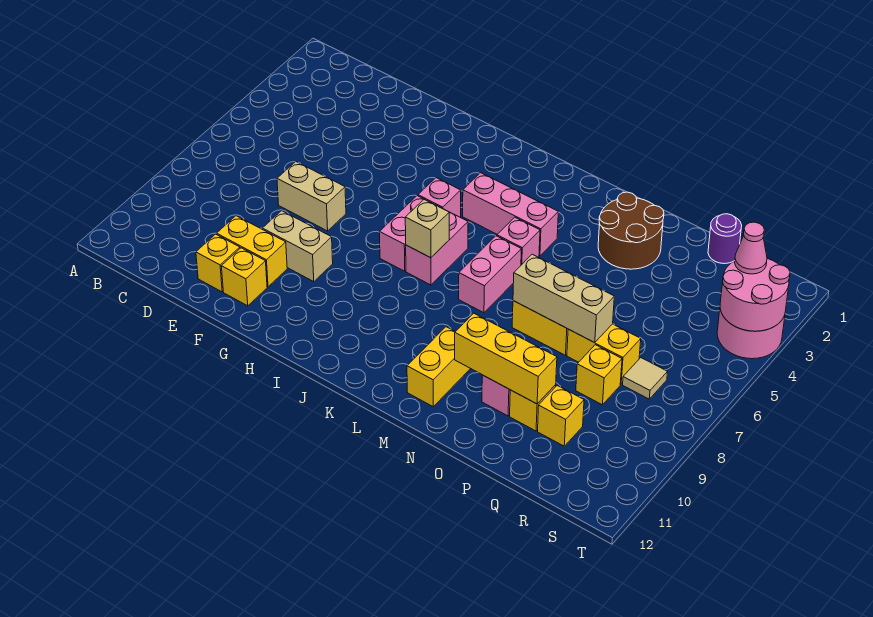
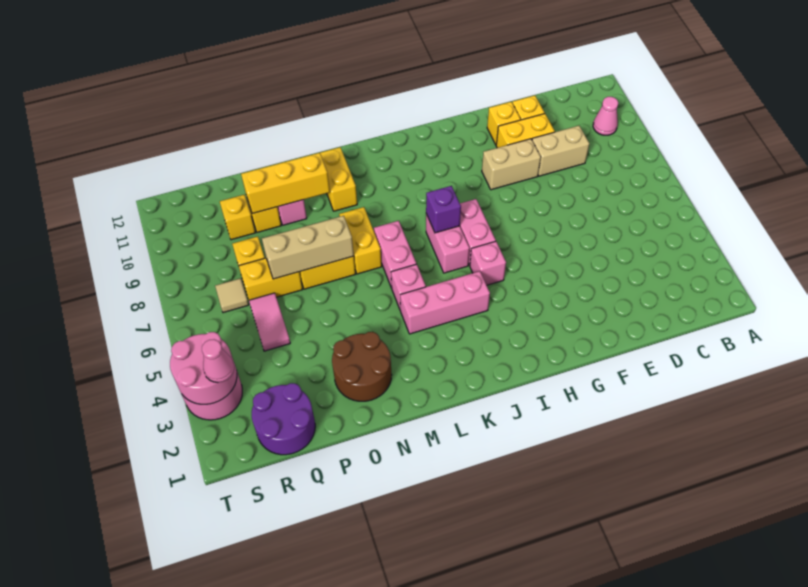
none -> pink cone B10 level 1
tan brick E7:F7 level 1 -> tan brick D9:E9 level 1
tan brick J7 level 2 -> purple brick J7 level 2
none -> yellow brick M7:M8 level 1
purple round brick Q1 level 1 -> purple round brick Q1:R2 level 1
none -> pink tile Q5:Q6 level 1

